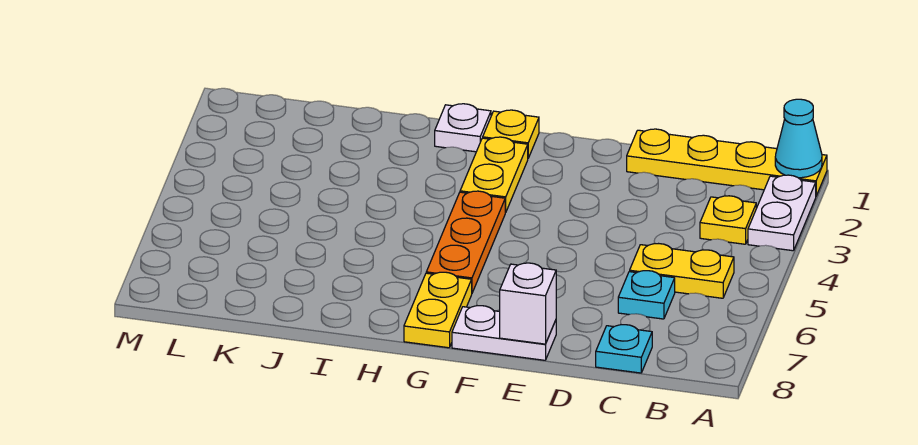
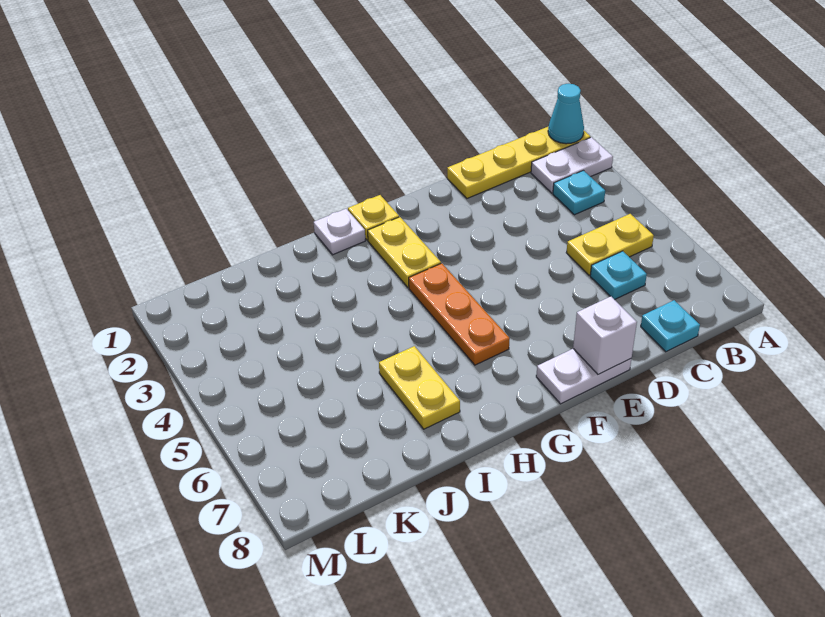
white plate A2:A3 level 1 -> white plate A2:B2 level 1
yellow plate B3 level 1 -> cyan plate B3 level 1
yellow plate G7:G8 level 1 -> yellow plate I6:I7 level 1

